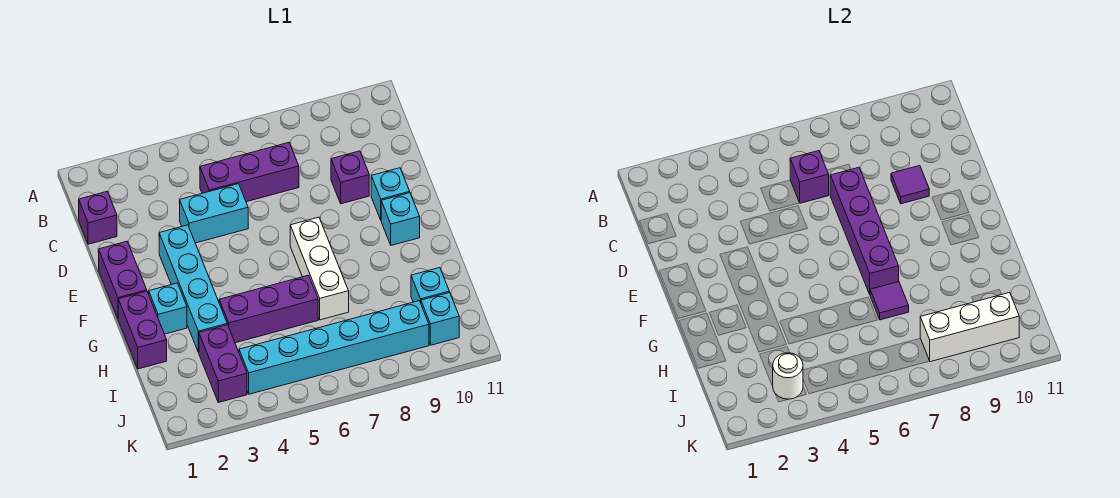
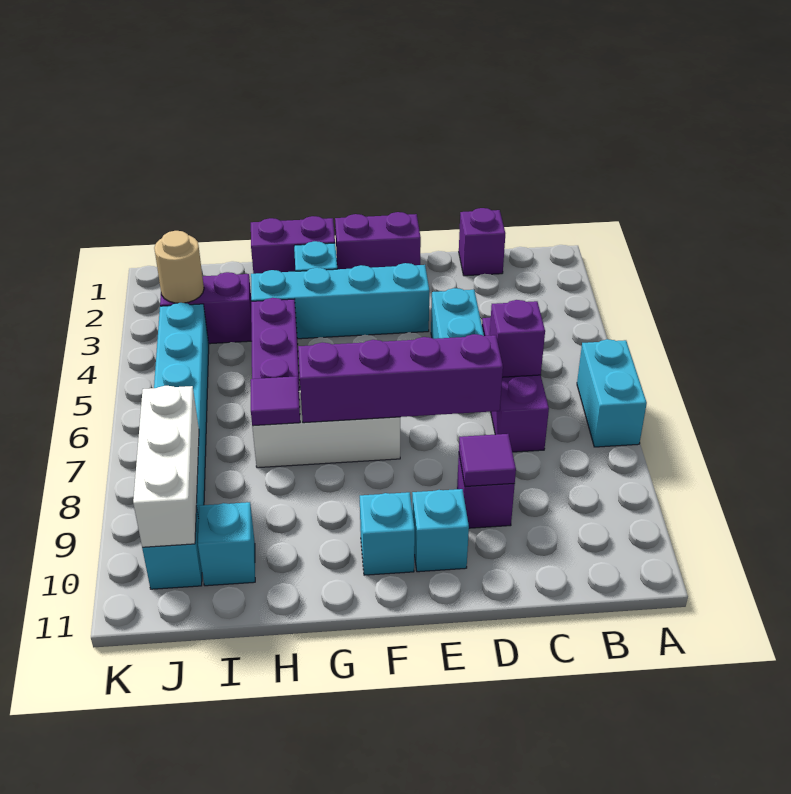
none -> cyan brick A6:A7 level 1
white round brick J3 level 2 -> tan round brick J3 level 2

